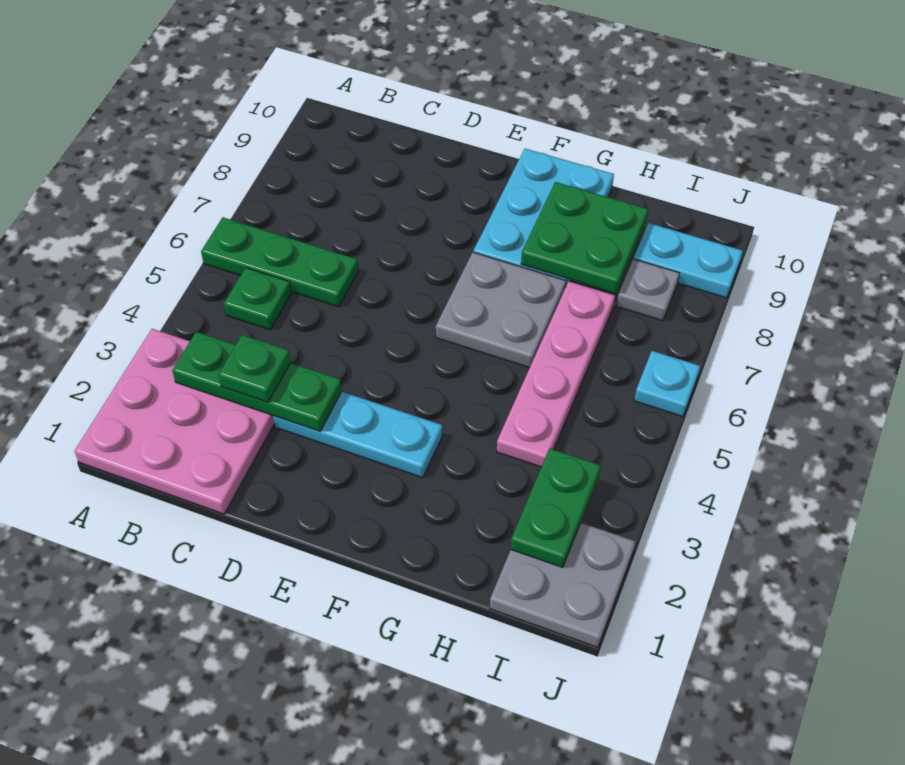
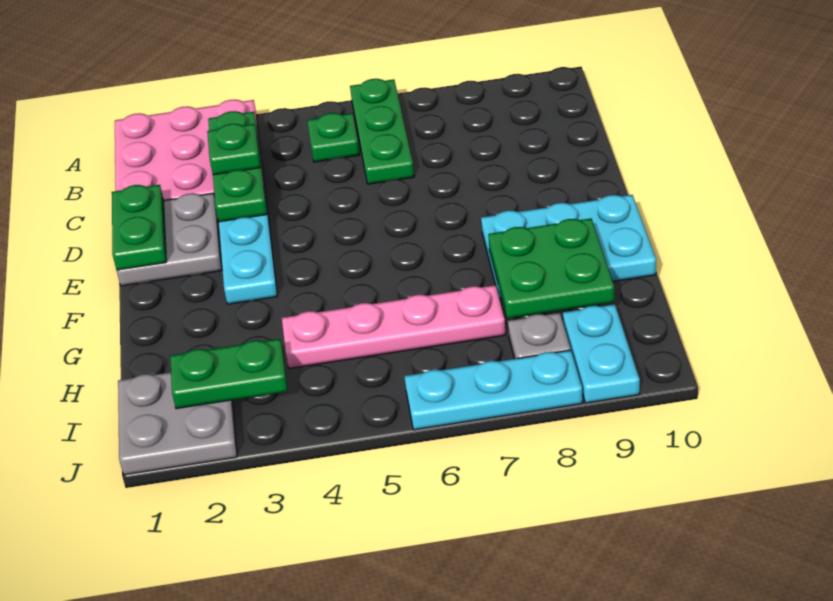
none -> green plate D1:E1 level 2
grey plate F6:G7 level 1 -> grey plate D1:E2 level 1
cyan plate J6 level 1 -> cyan plate J6:J8 level 1

